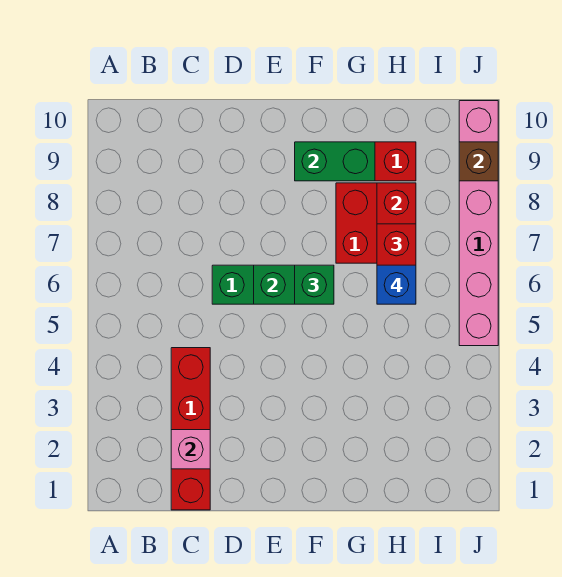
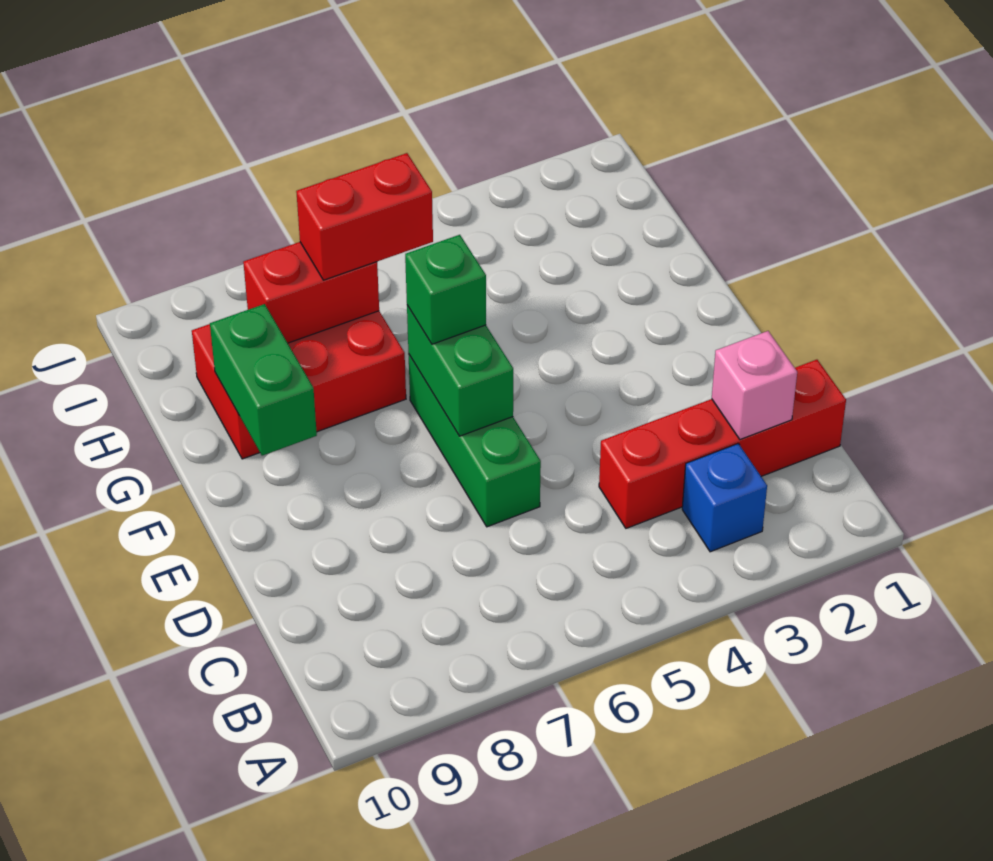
blue brick H6 level 4 -> blue brick B3 level 1
pink brick J5:J10 level 1 -> none
brown brick J9 level 2 -> none

